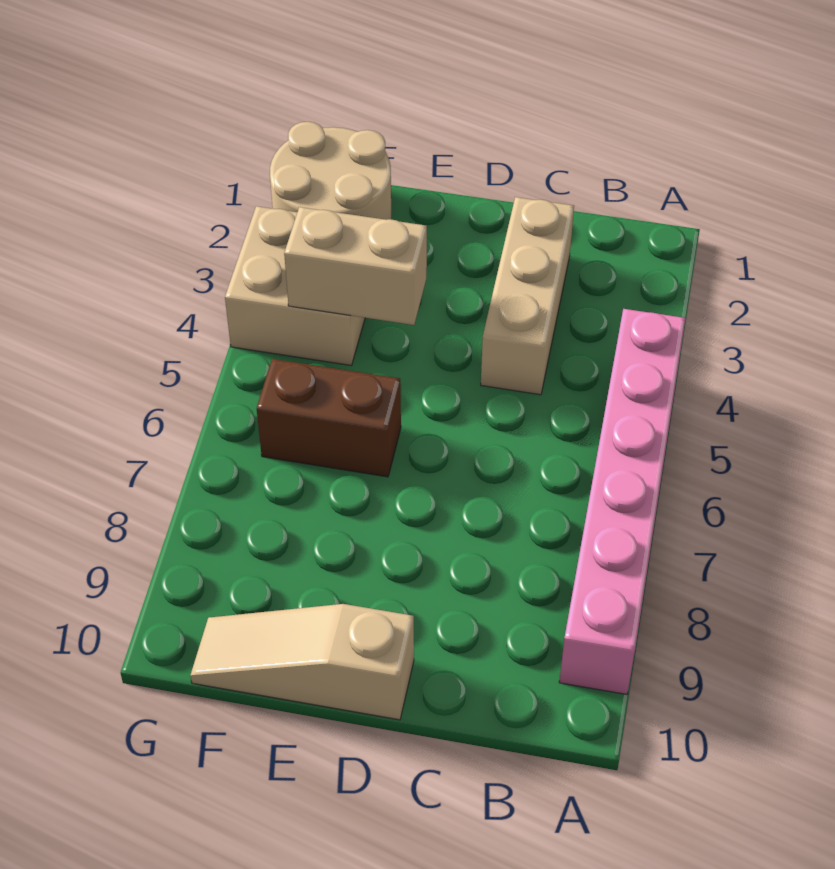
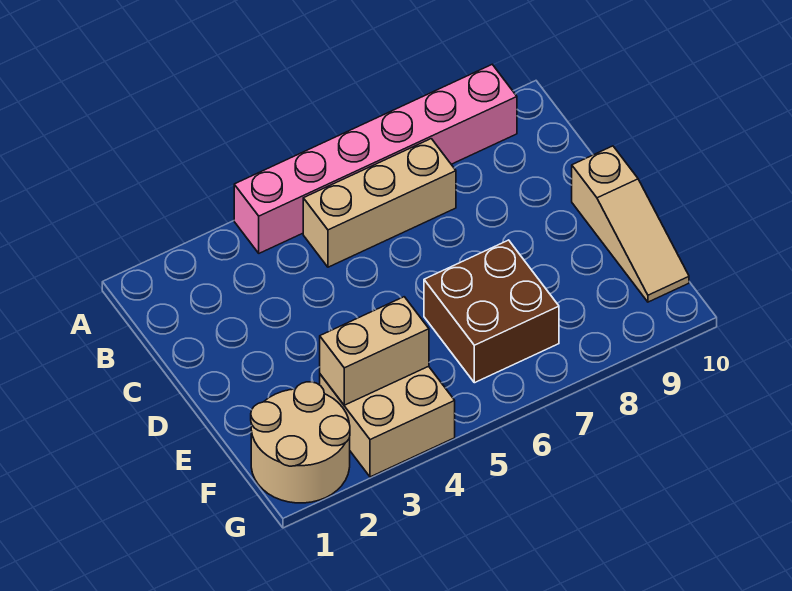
tan brick C2:C4 level 1 -> tan brick B5:B7 level 1
tan brick E4:F4 level 2 -> tan brick F3:F4 level 2
brown brick E6:F6 level 1 -> brown brick E6:F7 level 1

